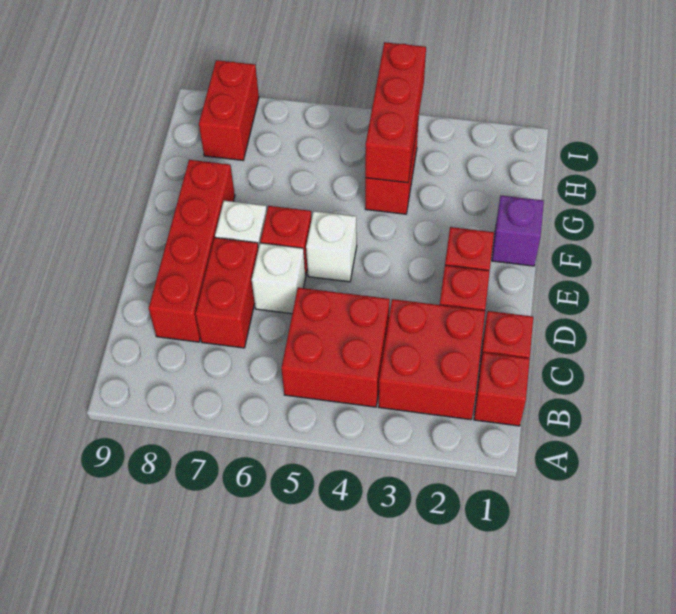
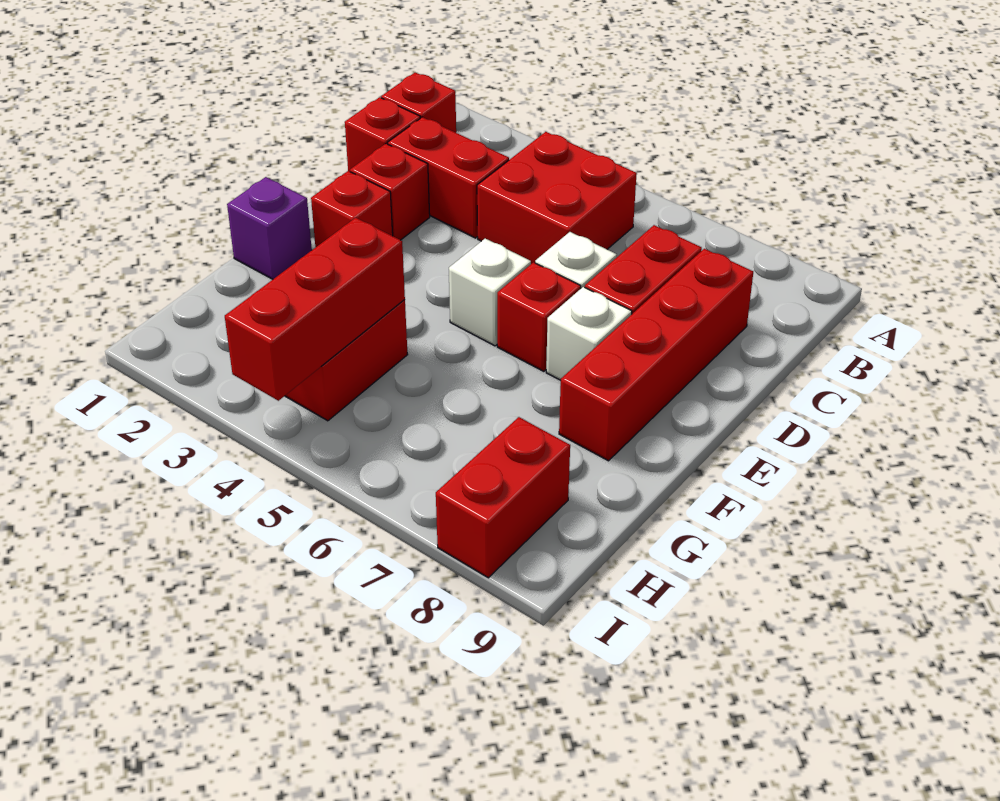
red brick B2:C3 level 1 -> red brick C2:C3 level 1

